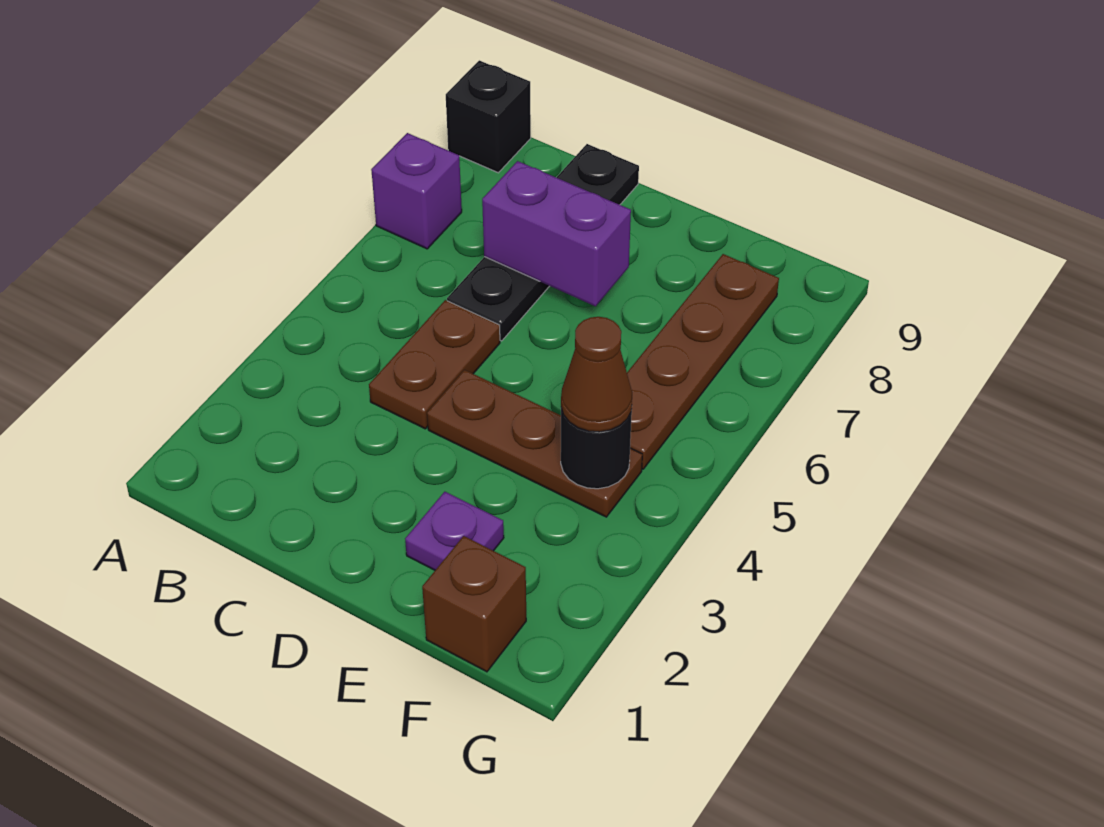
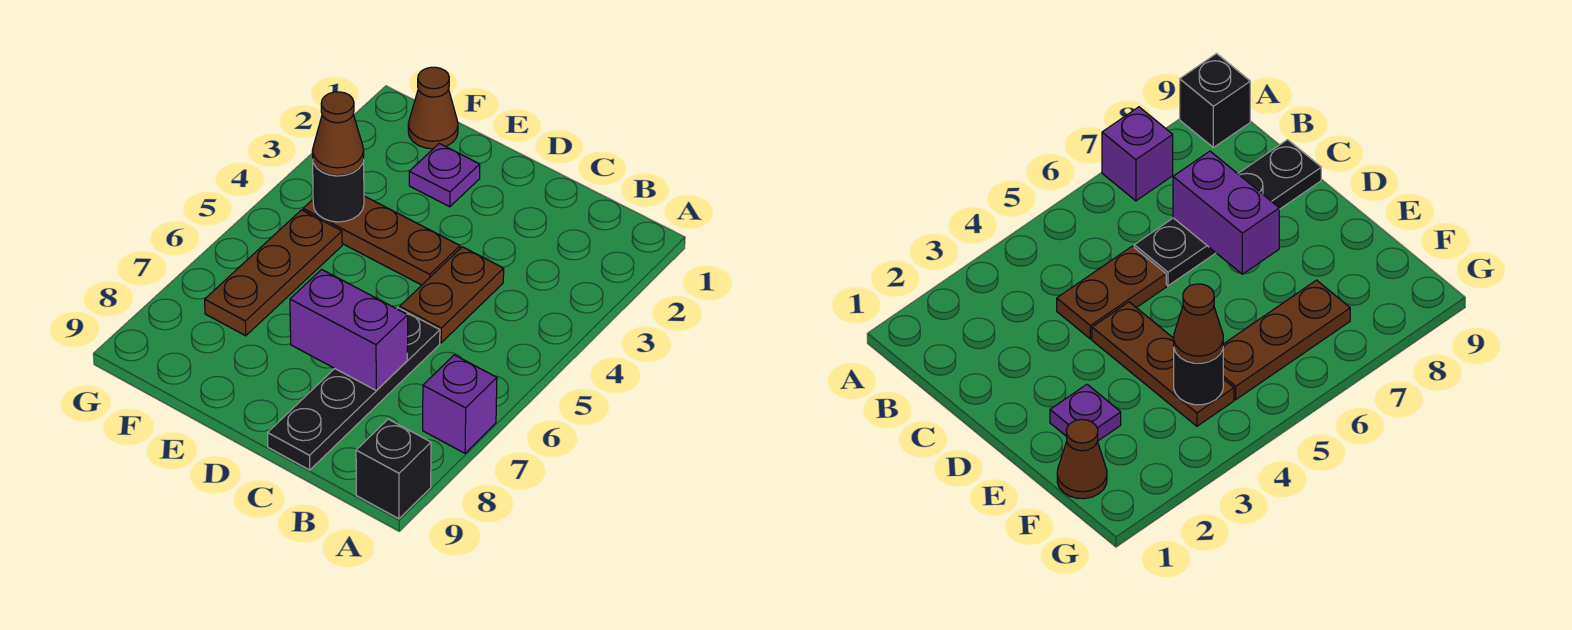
brown brick F1 level 1 -> brown cone F1 level 1
brown plate F5:F8 level 1 -> brown plate F5:F7 level 1

